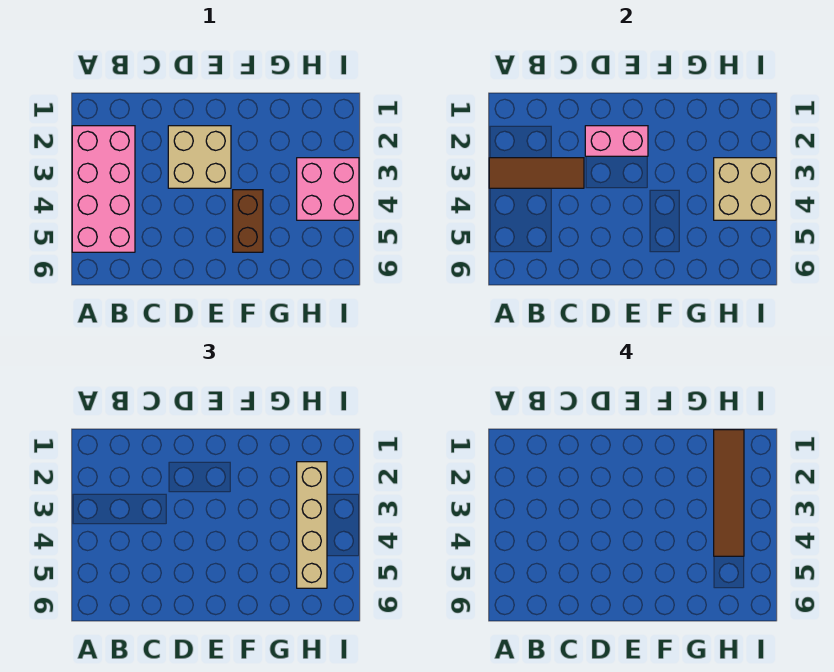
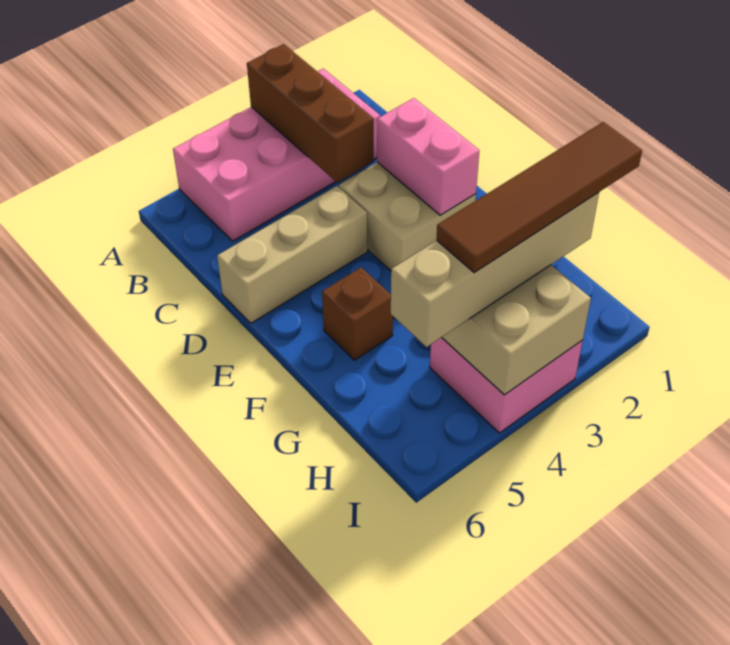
brown tile A3:C3 level 2 -> brown brick A3:C3 level 2
none -> tan brick D4:D6 level 1
brown brick F4:F5 level 1 -> brown brick F5 level 1

